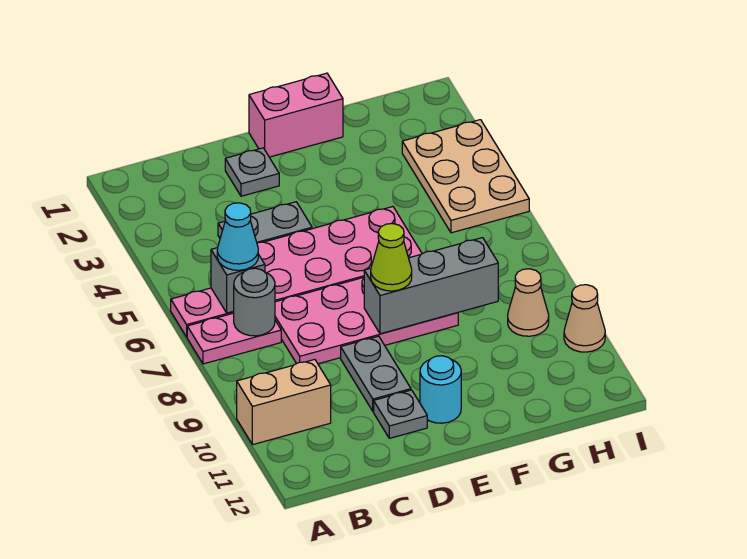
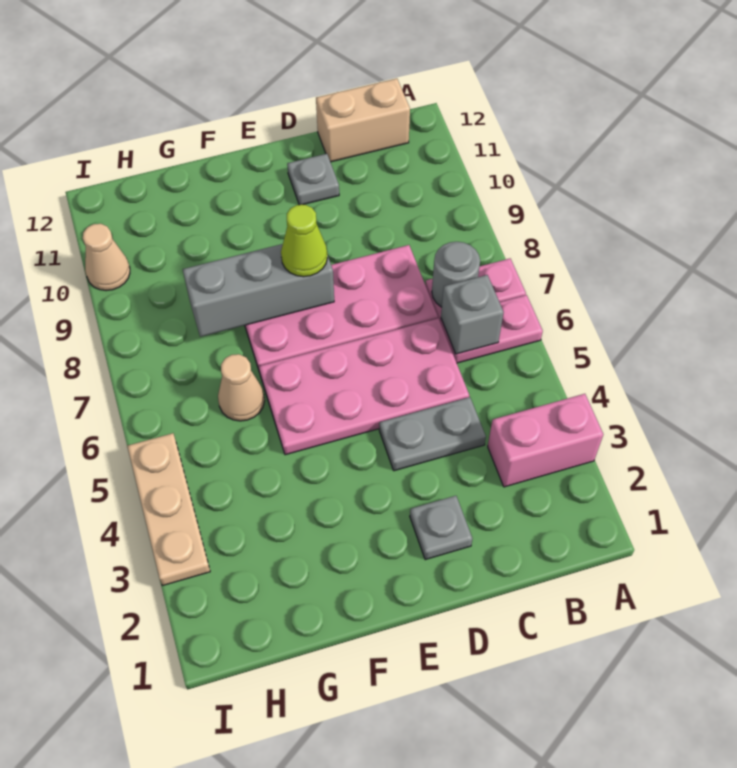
tan brick A10:B10 level 1 -> tan brick B12:C12 level 1
cyan cone B6 level 3 -> none
grey plate D9:D10 level 1 -> none
pink brick E1:F1 level 1 -> pink brick A3:B3 level 1
cyan round brick E11 level 1 -> none
tan plate H3:I5 level 1 -> tan plate I3:I5 level 1
tan cone H9 level 1 -> tan cone G6 level 1

